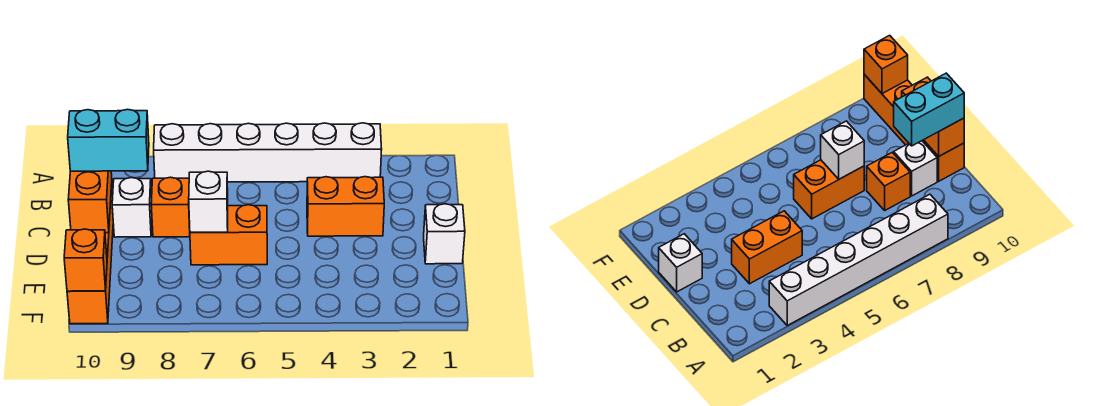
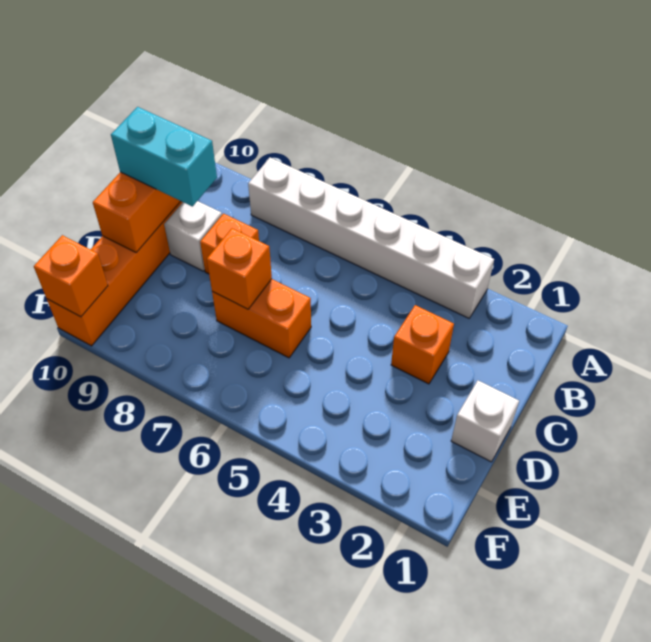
orange brick C3:C4 level 1 -> orange brick C3 level 1
white brick D7 level 2 -> orange brick D7 level 2

